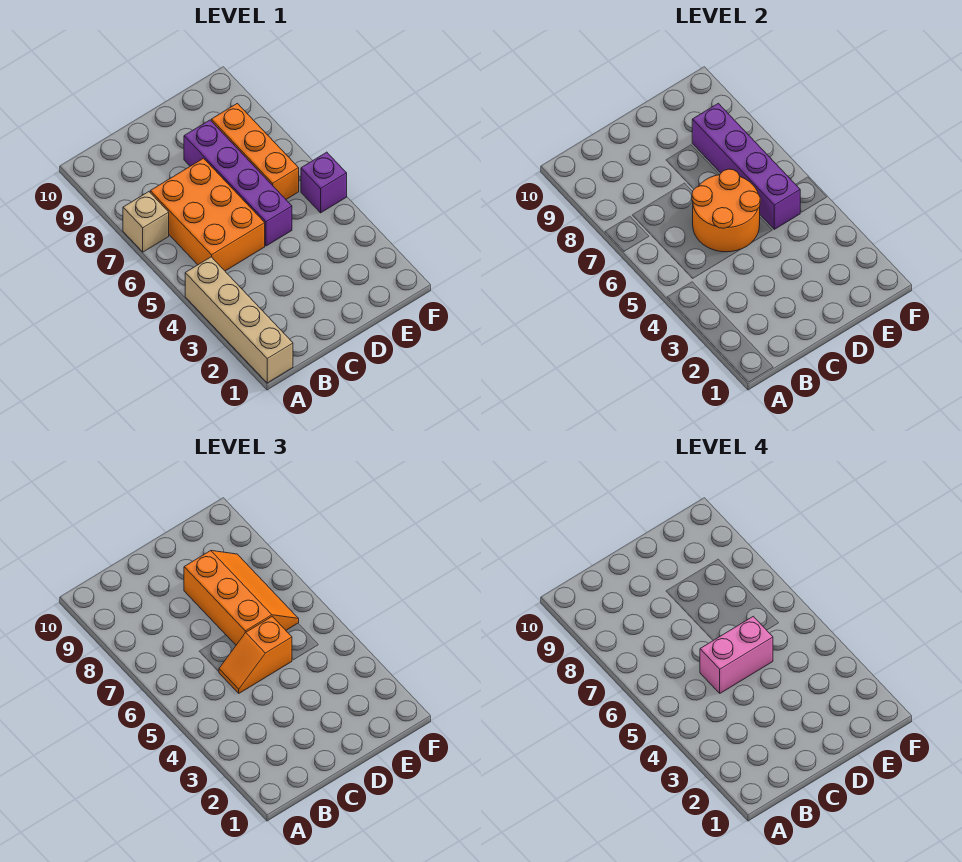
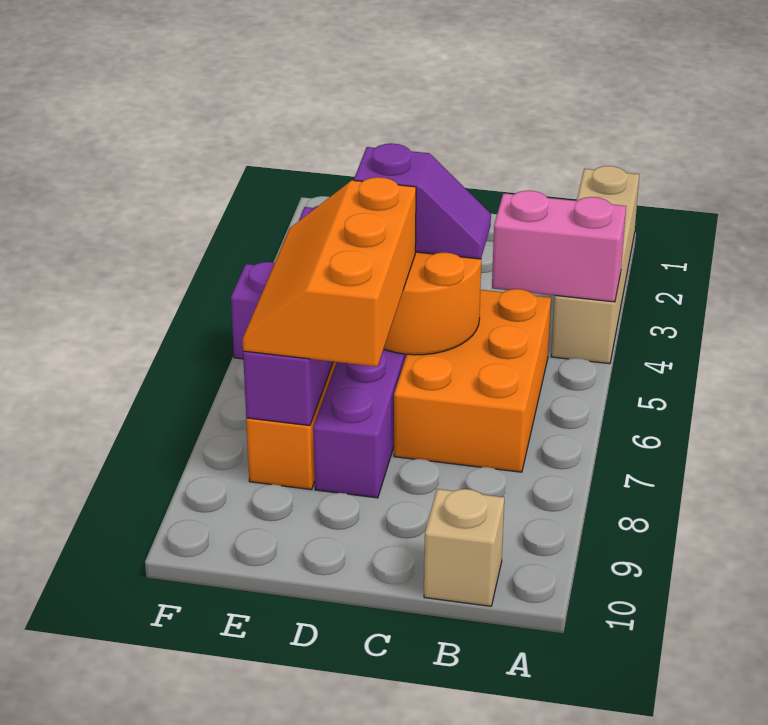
tan brick A7 level 1 -> tan brick B10 level 1
orange slope C5:D5 level 3 top D -> purple slope C5:D5 level 3 top D
pink brick C5:D5 level 4 -> pink brick A4:B4 level 2

